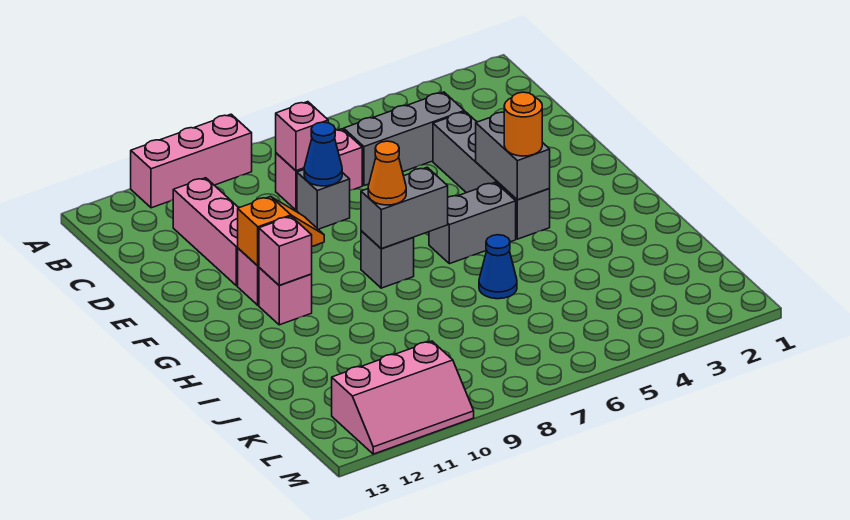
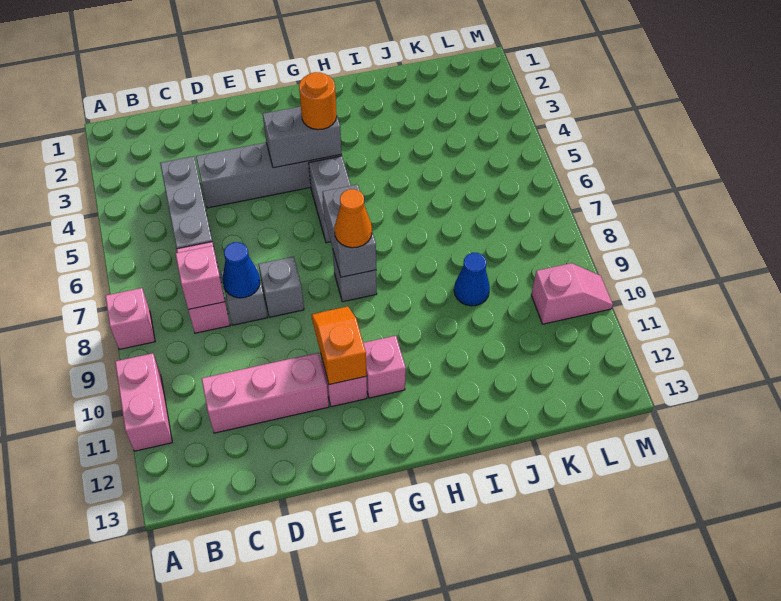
pink brick A9:A11 level 1 -> pink brick A10:A11 level 1
none -> grey brick E8 level 1
pink brick G11 level 2 -> pink brick A8 level 1
blue cone I6 level 1 -> blue cone J9 level 1
pink slope L10:M12 level 1 top L -> pink slope L10:M10 level 1 top L

